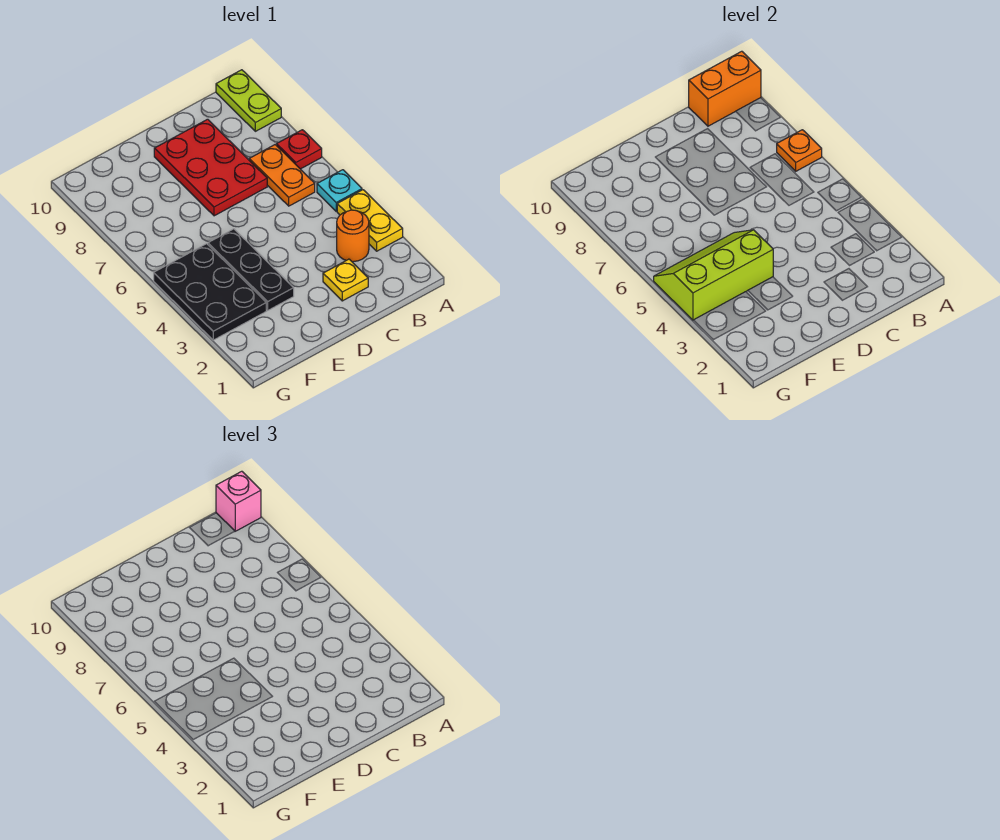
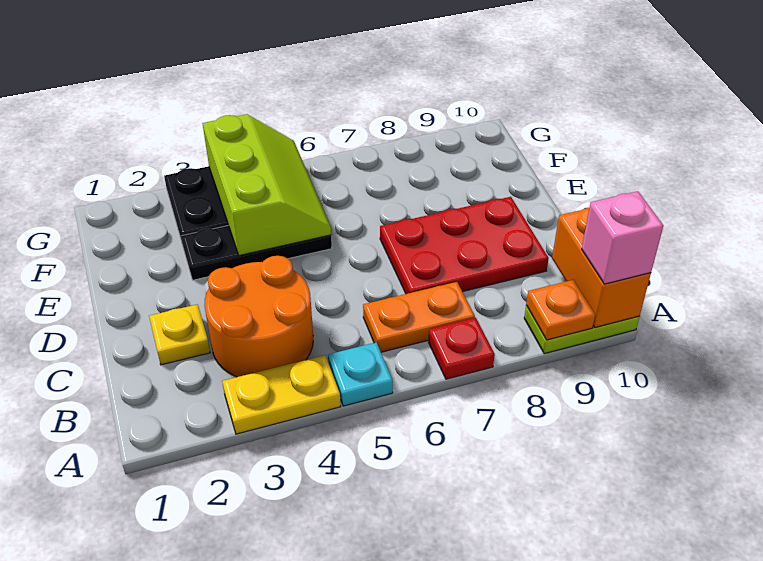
orange plate A7 level 2 -> orange plate A9 level 2
orange round brick B3 level 1 -> orange round brick B3:C4 level 1

